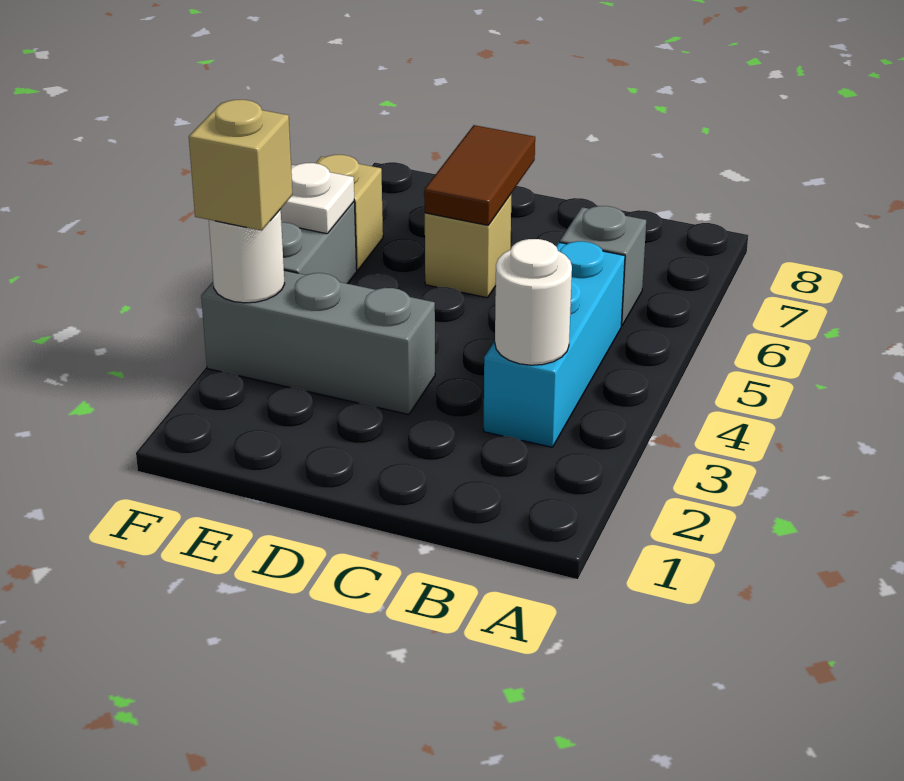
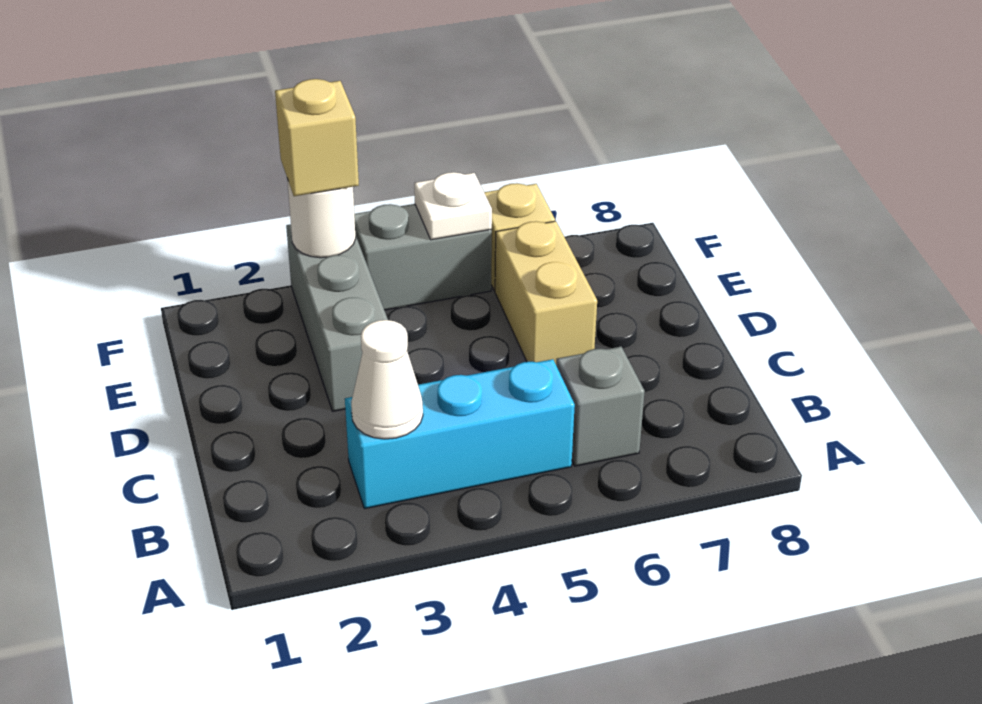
white round brick B3 level 2 -> white cone B3 level 2
tan brick D6 level 1 -> tan brick D6:E6 level 1
brown tile D6:D7 level 2 -> none

